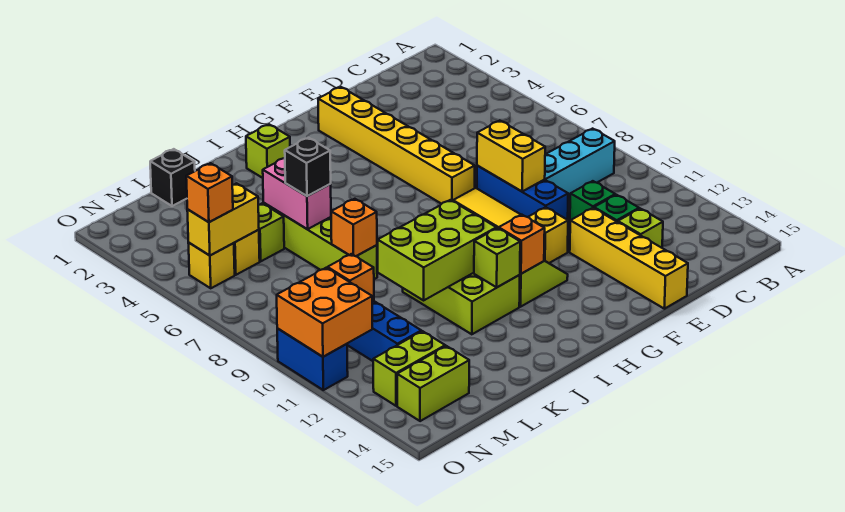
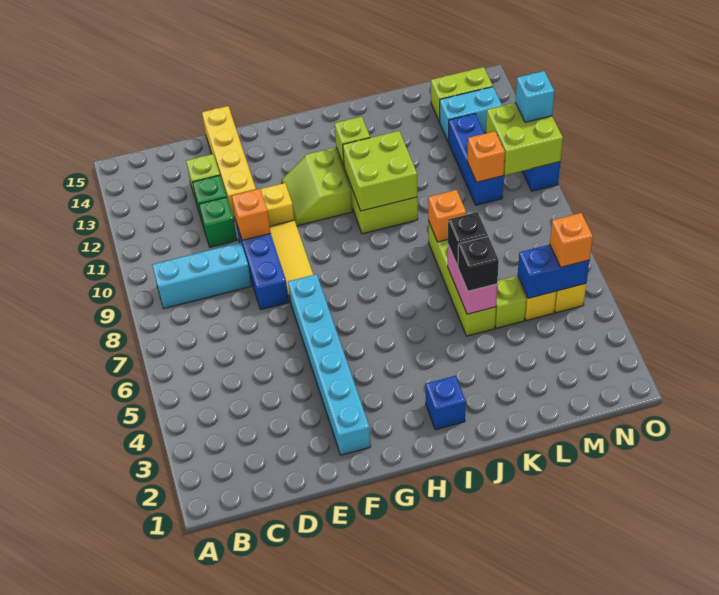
yellow brick E8:E9 level 2 -> none
yellow brick F2:F7 level 1 -> cyan brick F2:F7 level 1
orange brick H12 level 2 -> orange brick E10 level 2
lime brick I2 level 1 -> blue brick I2 level 1
lime brick I10:K11 level 2 -> lime brick I10:J11 level 2
black brick L1 level 1 -> black brick K5 level 3
yellow brick M5:N5 level 2 -> blue brick M5:N5 level 2
lime brick M13:N13 level 1 -> cyan brick M13:N13 level 1
orange brick N10:O11 level 2 -> lime brick N10:O11 level 2
none -> cyan brick O11 level 3

